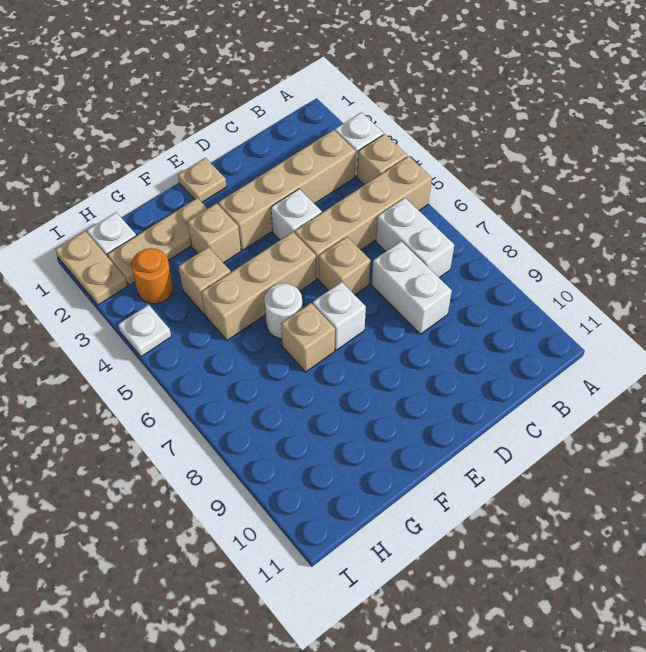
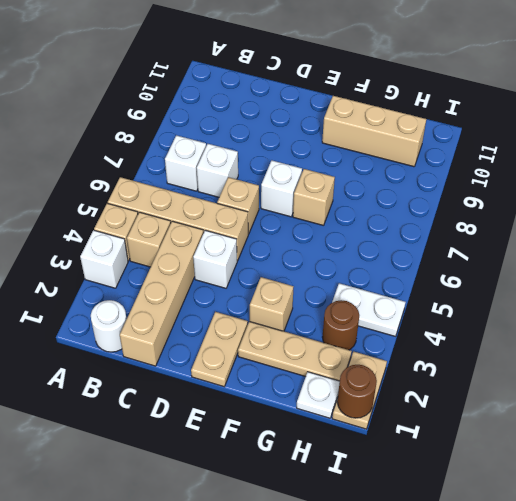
tan brick B3:E3 level 1 -> tan brick C1:C4 level 1
white brick B6:B7 level 1 -> white brick B7 level 1
white brick C7:C8 level 1 -> white brick C7 level 1
tan plate E1 level 1 -> tan plate E1:E2 level 1
tan brick E5:G5 level 1 -> tan brick F10:H10 level 1
white round brick F6 level 1 -> white round brick B1 level 1
tan brick G4 level 1 -> tan brick B4 level 1
orange round brick H3 level 1 -> brown round brick H3 level 1
none -> brown round brick I1 level 2
white plate I4 level 1 -> white plate H4:I4 level 1

